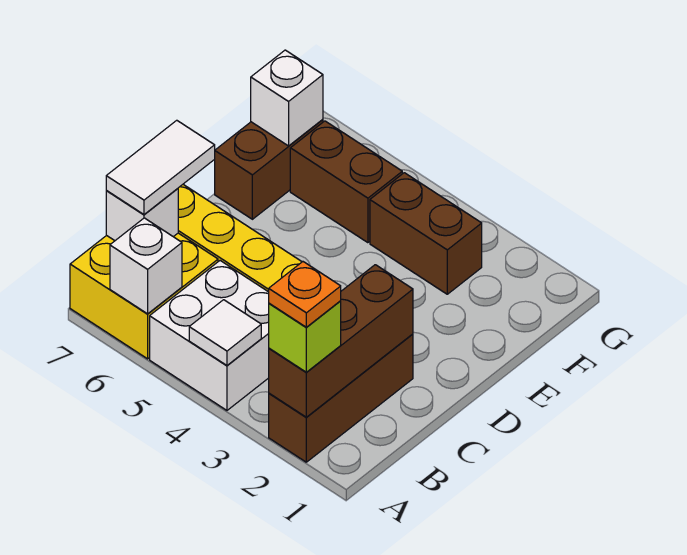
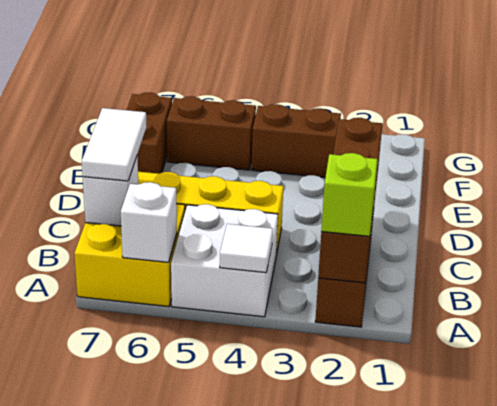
brown brick A2:C2 level 2 -> brown brick A2:D2 level 2
orange plate A2 level 4 -> none
white brick F7 level 2 -> none

